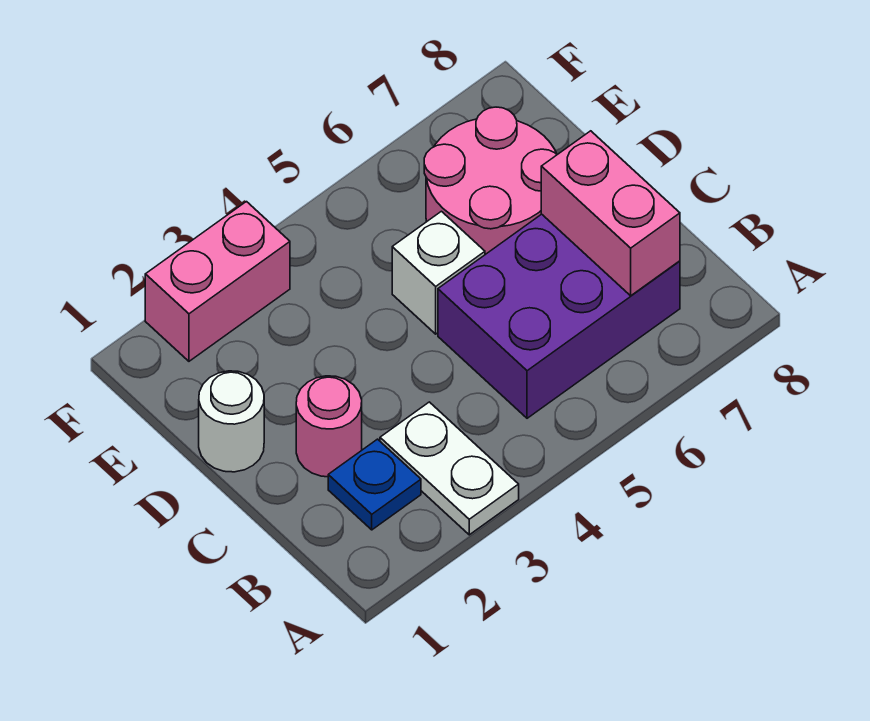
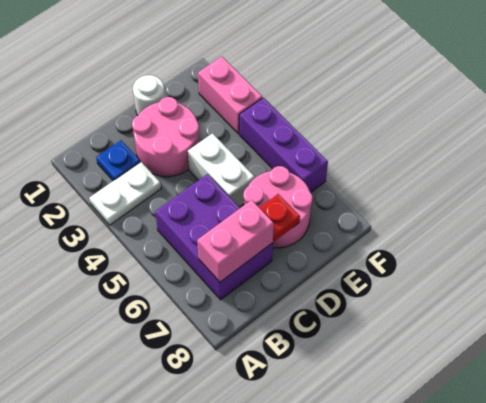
pink round brick C2 level 1 -> pink round brick C2:D3 level 1
white brick D5 level 1 -> white brick D4:D5 level 1
none -> red plate D7 level 2
none -> purple brick F4:F6 level 1

